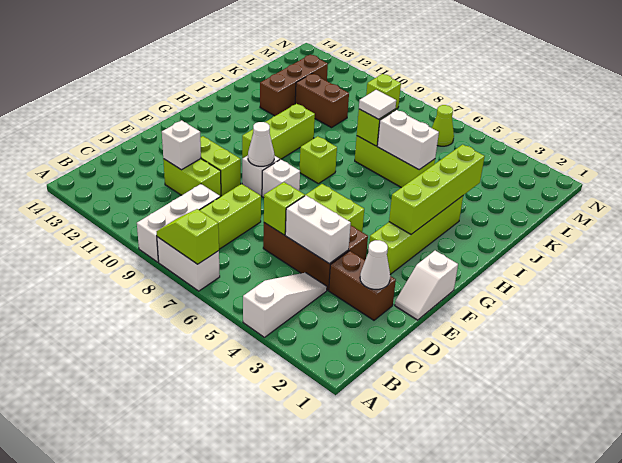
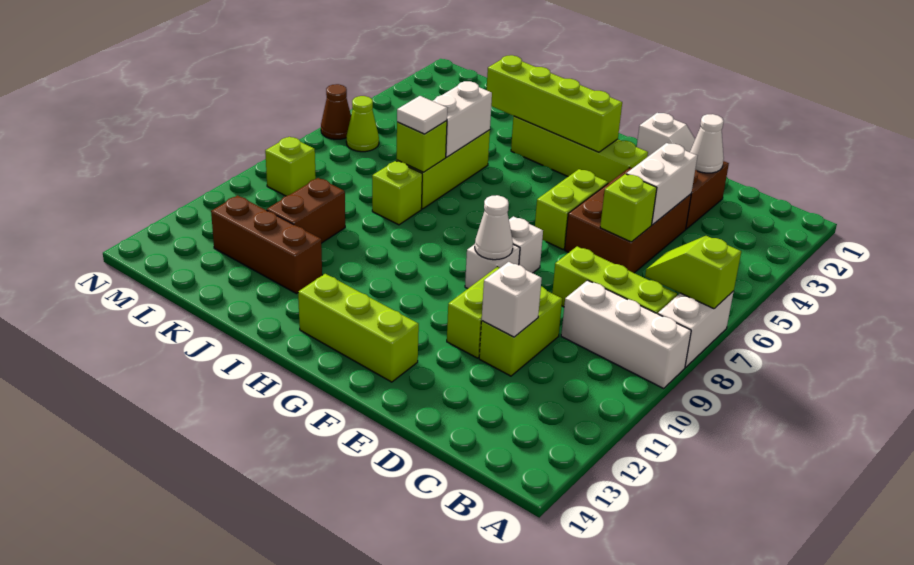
white slope A4:C4 level 1 top A -> none
lime slope A7:A8 level 2 top 7 -> lime slope A7:B7 level 2 top A
lime brick G10:I10 level 1 -> lime brick F13:H13 level 1
lime brick H8 level 1 -> lime brick J8 level 1
none -> brown cone N6 level 1

